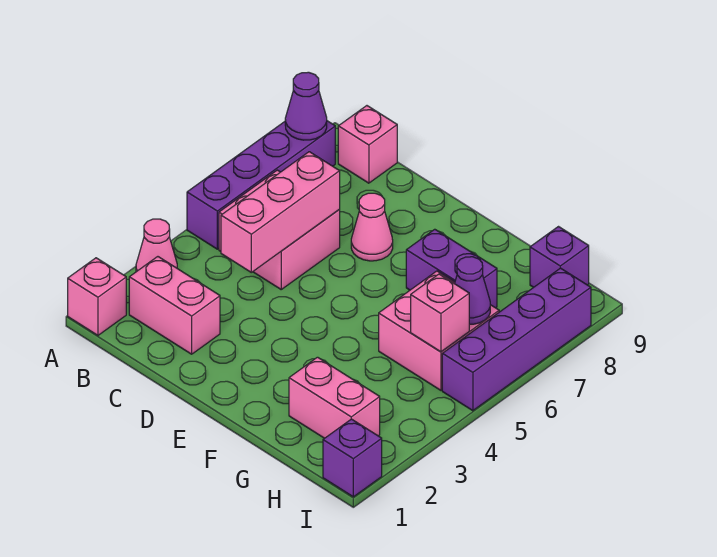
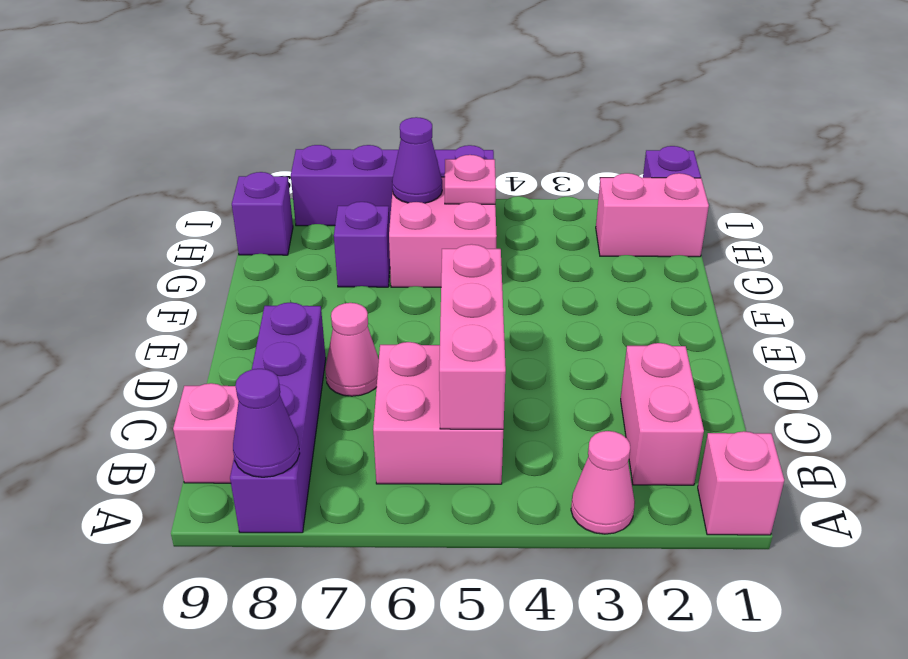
purple brick A5:A8 level 1 -> purple brick A8:D8 level 1
pink brick C4:C6 level 2 -> pink brick B5:D5 level 2
purple brick F7:G7 level 1 -> purple brick G7 level 1
pink brick G2:H2 level 1 -> pink brick H1:H2 level 1
pink brick H5 level 2 -> pink plate H5 level 2

